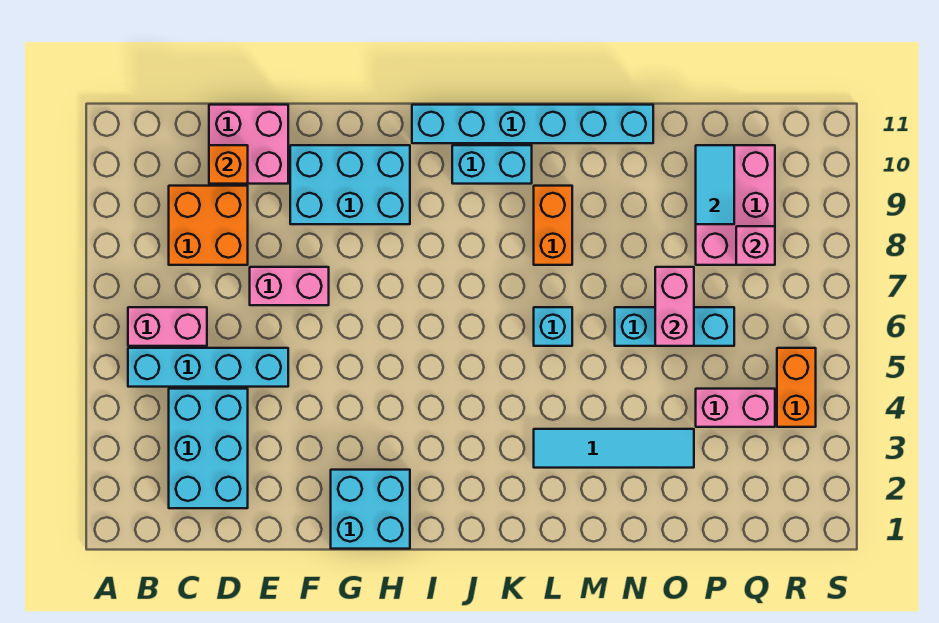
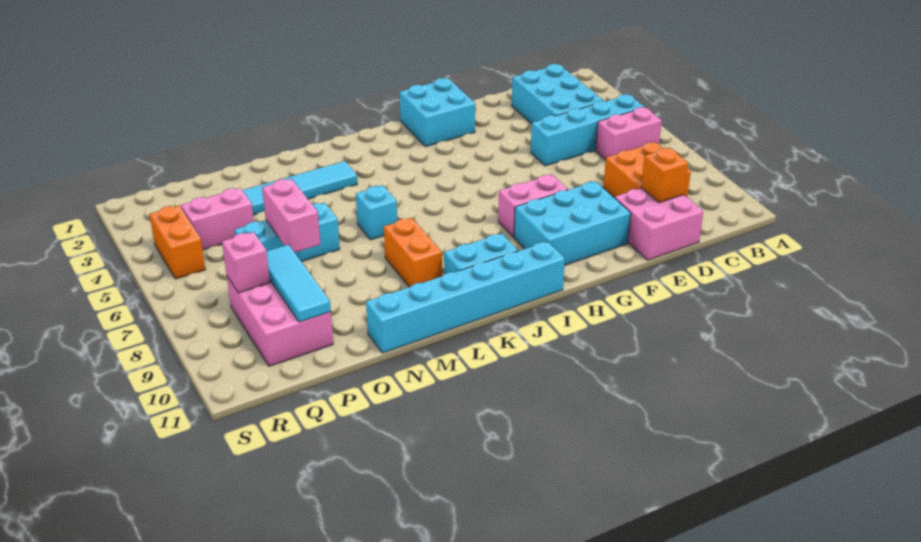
pink brick E7:F7 level 1 -> pink brick G8:H8 level 1
cyan tile P9:P10 level 2 -> cyan tile P8:P10 level 2

